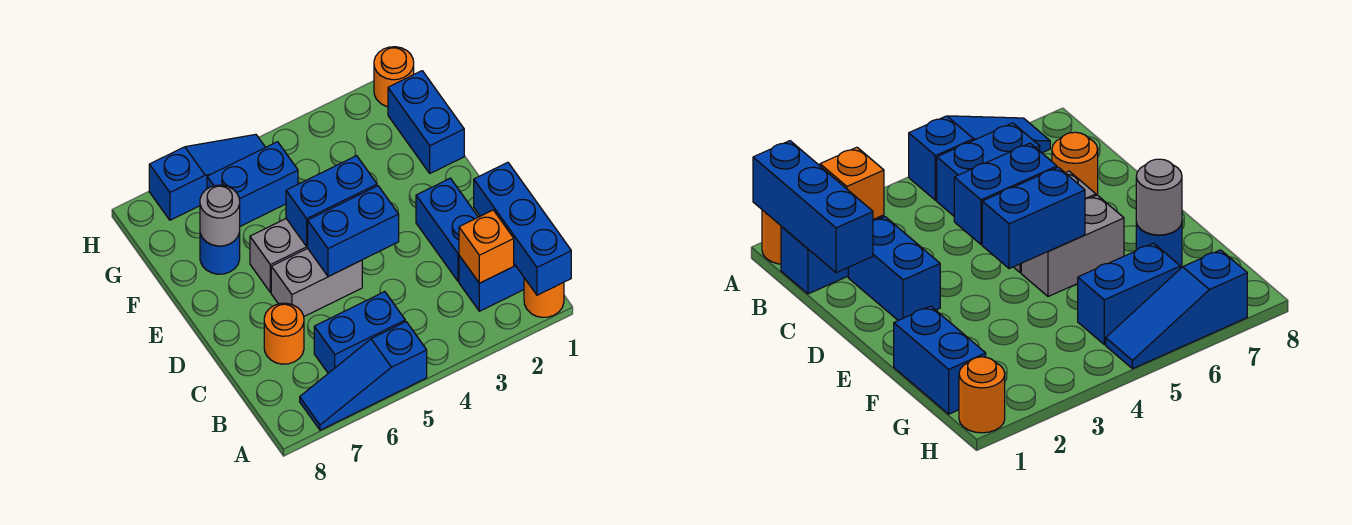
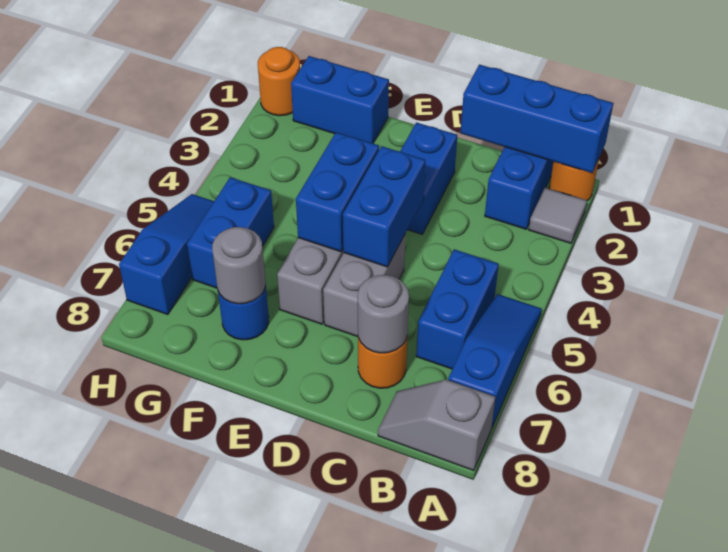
none -> grey tile A2 level 1
blue slope A5:A7 level 1 top 5 -> blue slope A5:A7 level 1 top 7
none -> grey slope A8:B8 level 1 top A
orange brick B2 level 2 -> none
blue brick C2:D2 level 1 -> blue brick D2:D3 level 1
none -> grey round brick C7 level 2

